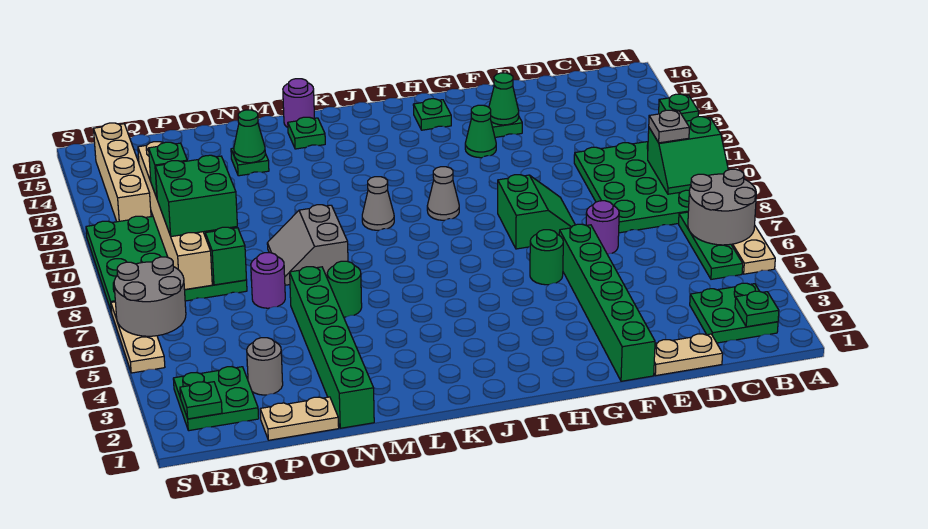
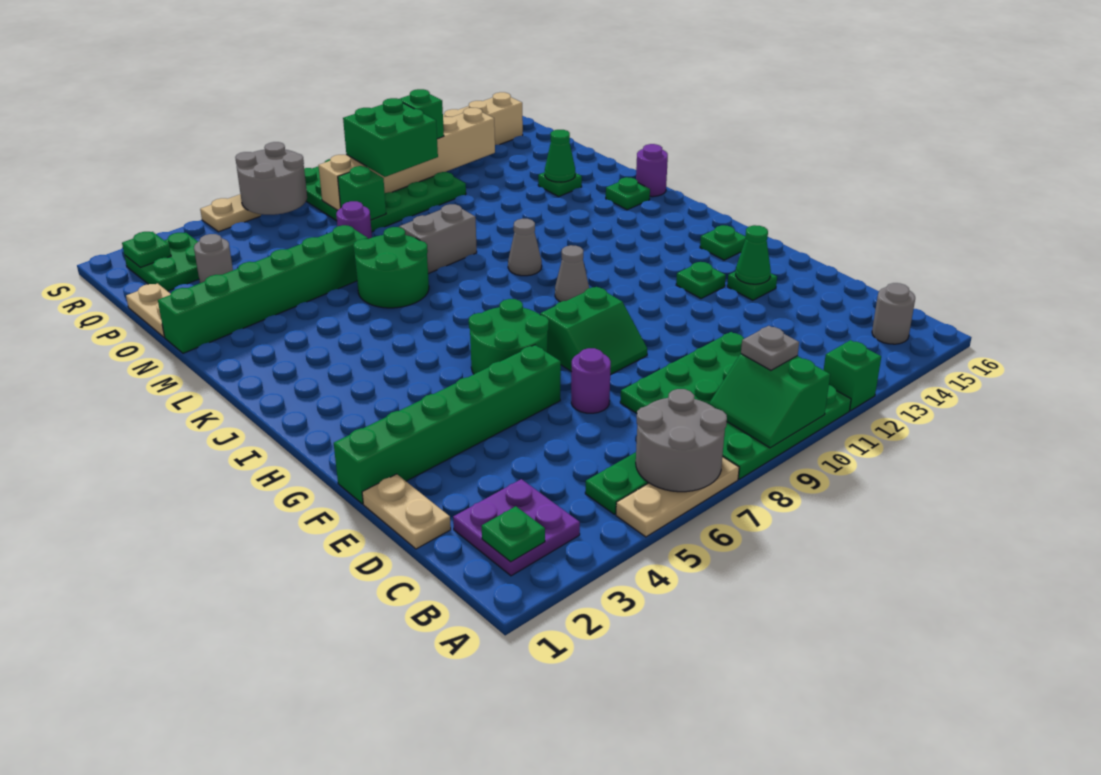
green plate B2:C3 level 1 -> purple plate B2:C3 level 1
none -> grey round brick B15 level 1
green round brick G6 level 1 -> green round brick G6:H7 level 1
green cone G13 level 1 -> green plate G13 level 1
green round brick M6 level 1 -> green round brick L6:M7 level 1

